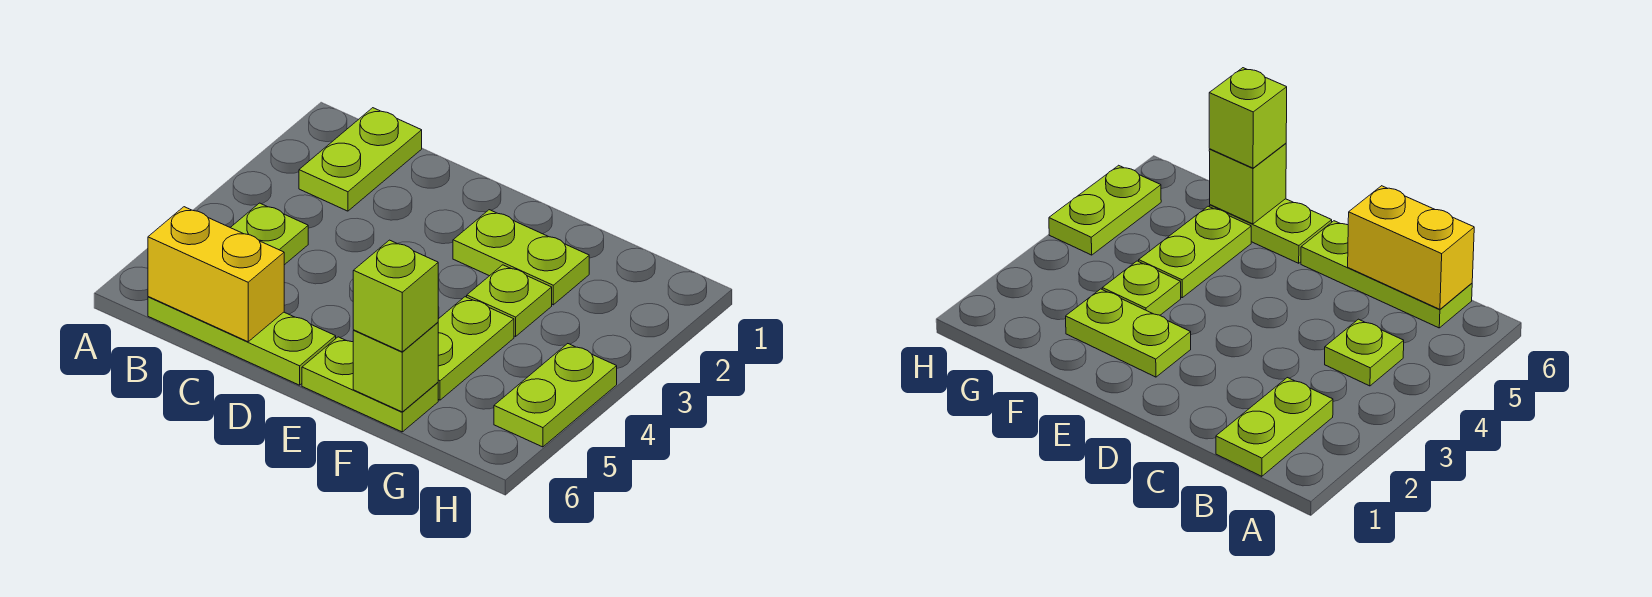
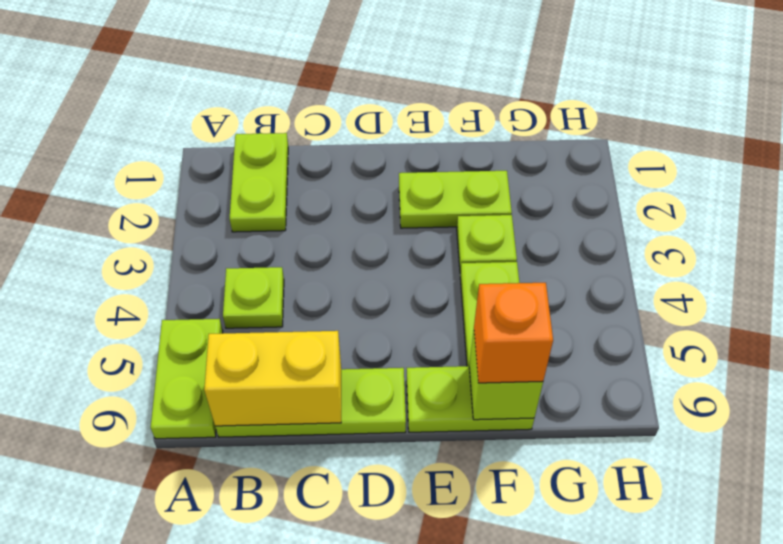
lime brick F6 level 3 -> orange brick F6 level 3
lime plate H4:H5 level 1 -> lime plate A5:A6 level 1

